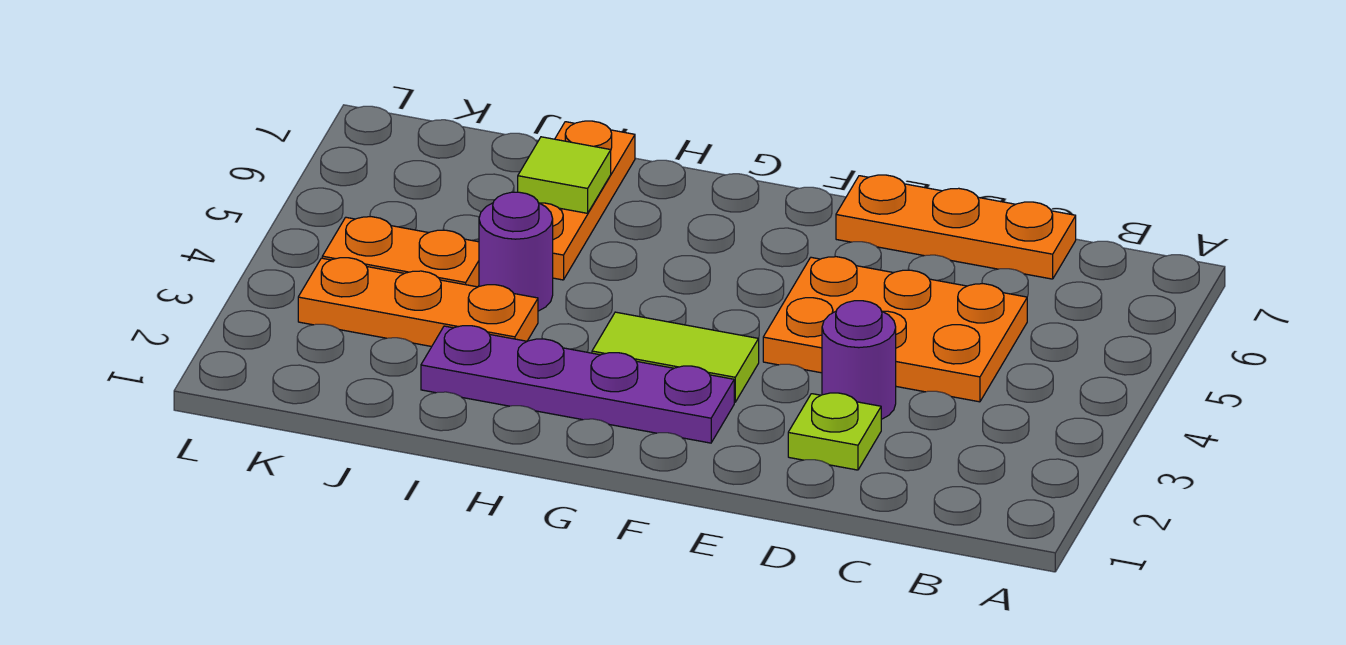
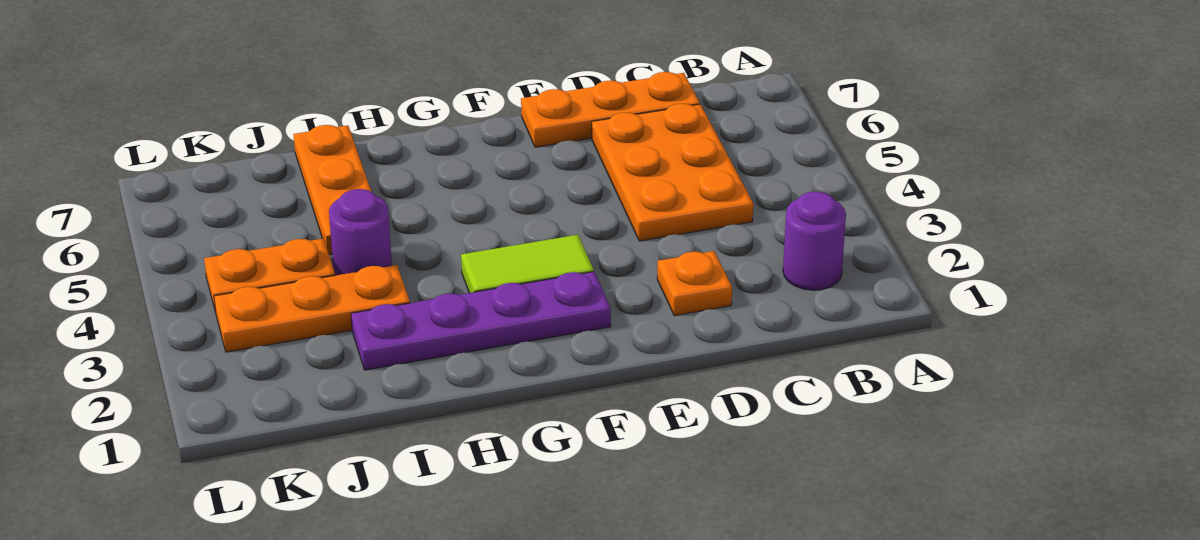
orange plate C4:E5 level 1 -> orange plate C4:D6 level 1
lime plate D2 level 1 -> orange plate D2 level 1
purple round brick D3 level 1 -> purple round brick B2 level 1
lime tile I6 level 2 -> none

